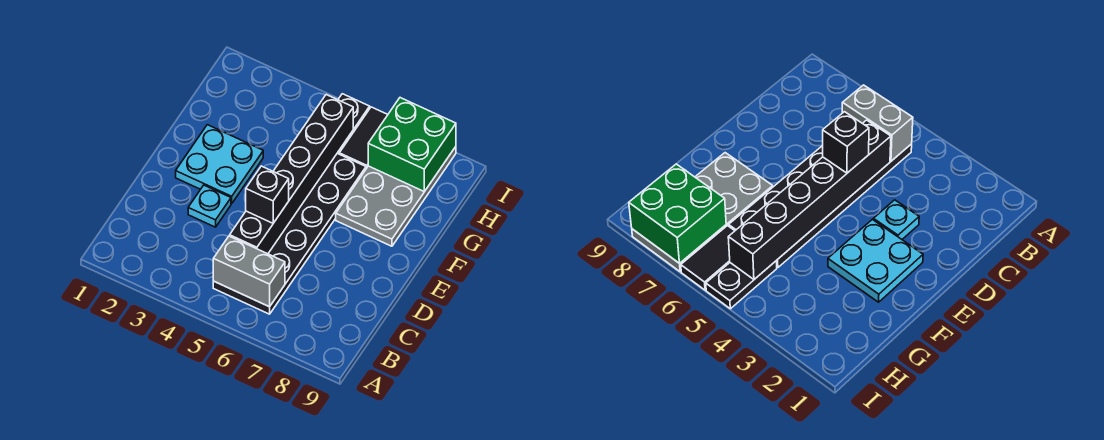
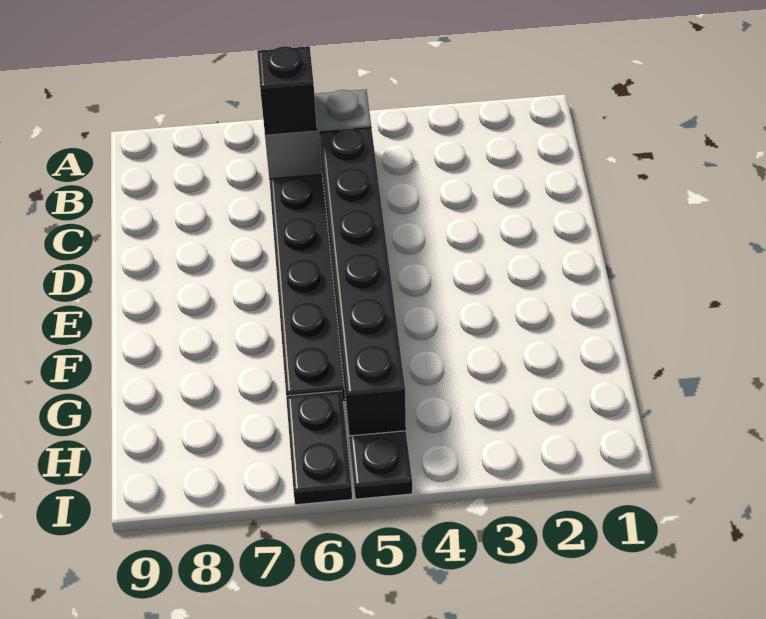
cyan plate D3 level 1 -> none
black brick D5 level 3 -> black brick B6 level 3
cyan plate E2:F3 level 1 -> none
grey plate F7:I8 level 1 -> none
black tile H6:I6 level 1 -> black plate H6:I6 level 1
green brick H7:I8 level 2 -> none

